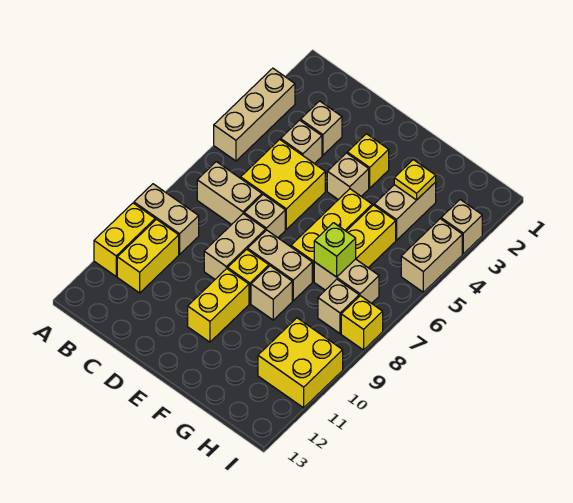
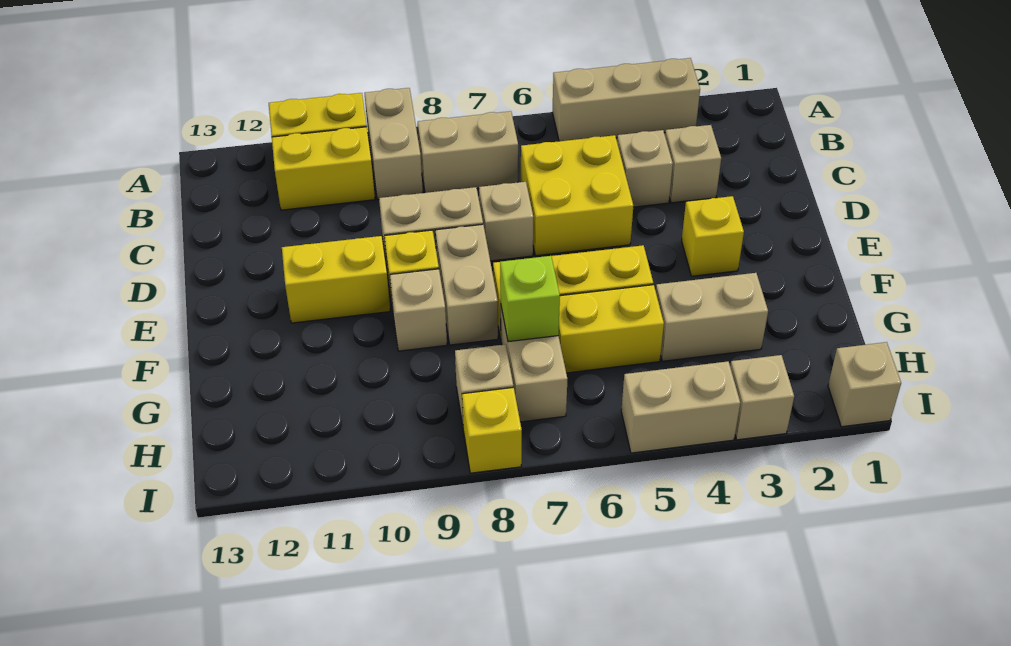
tan brick B7:C7 level 1 -> tan brick B7:B8 level 1
tan brick E4 level 1 -> tan brick I1 level 1
yellow plate G3 level 2 -> none
yellow brick H10:I11 level 1 -> none

